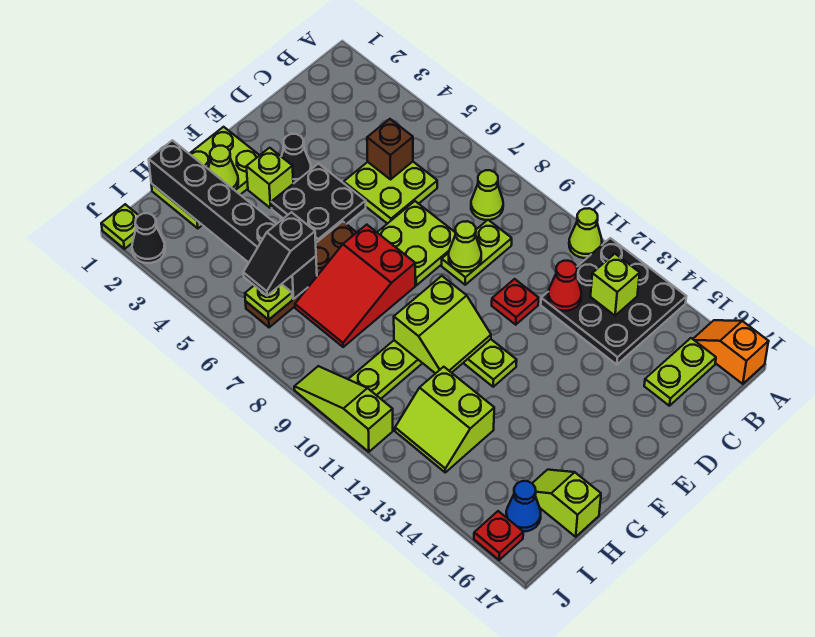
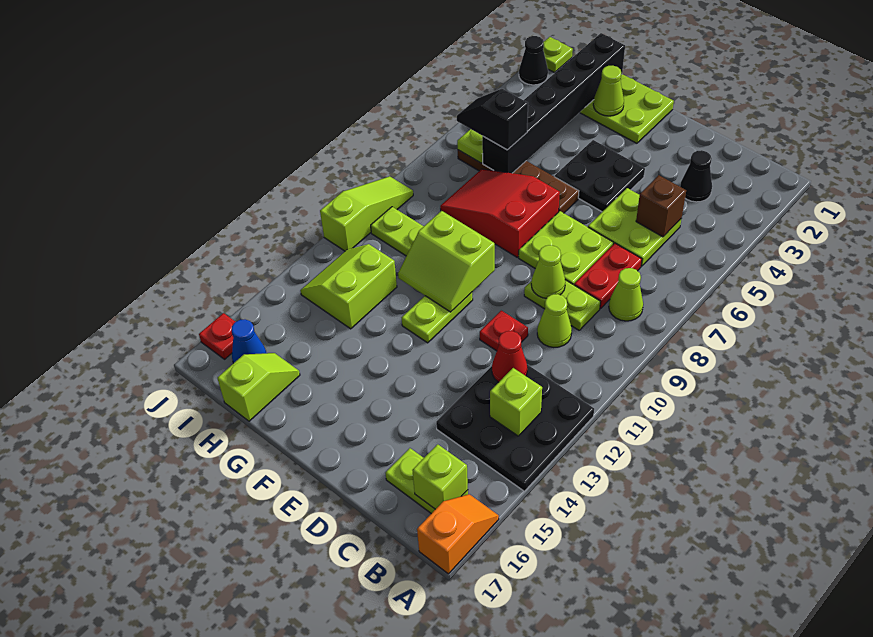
lime cone A11 level 1 -> lime cone C10 level 1
none -> red plate C7:C8 level 1
black cone E3 level 1 -> black cone C3 level 1
lime brick F3 level 1 -> lime brick B16 level 2

